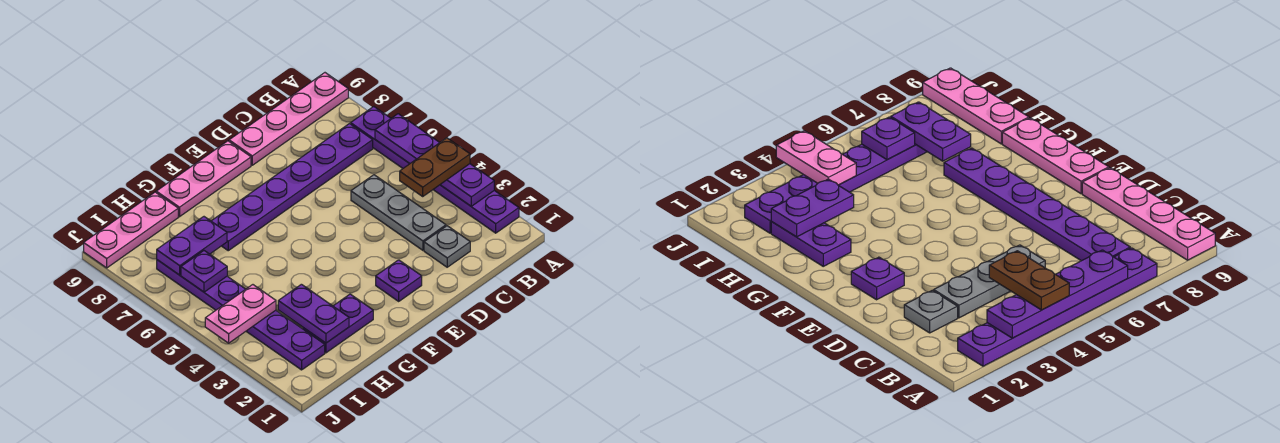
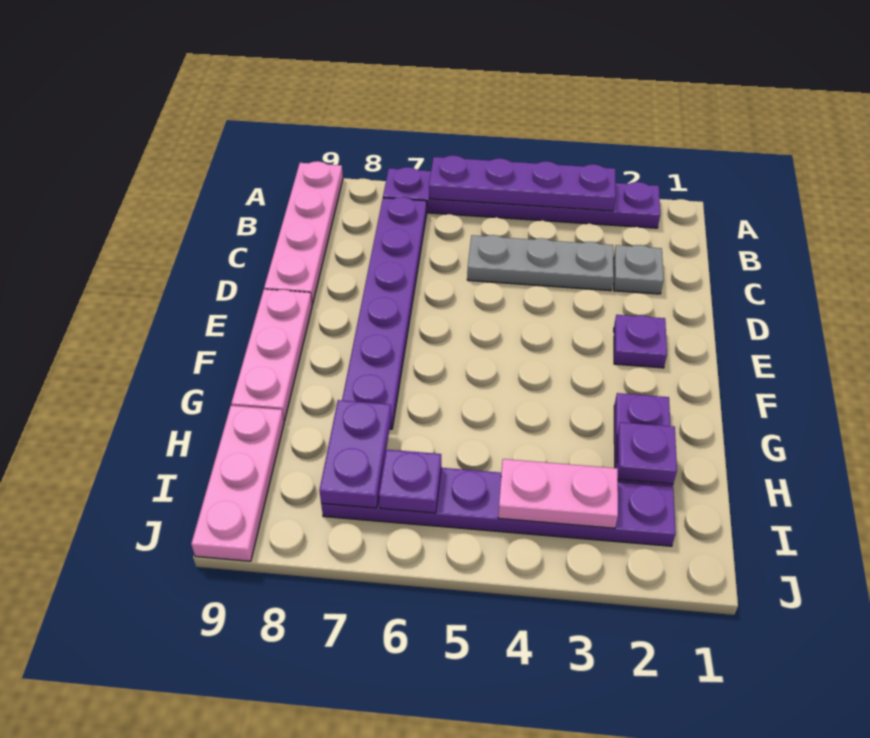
brown plate A4:B4 level 3 -> none
purple plate H2:H3 level 2 -> purple plate H2 level 2
pink plate I4:J4 level 2 -> pink plate I3:I4 level 2

